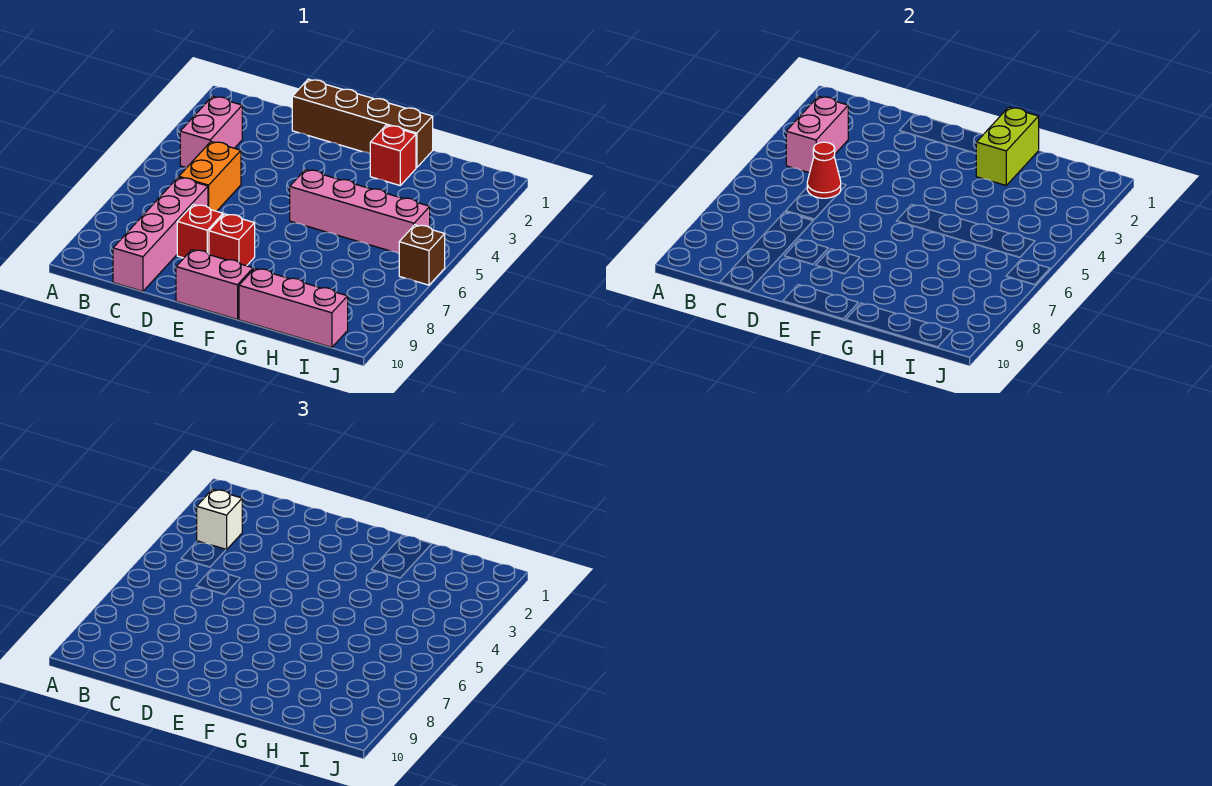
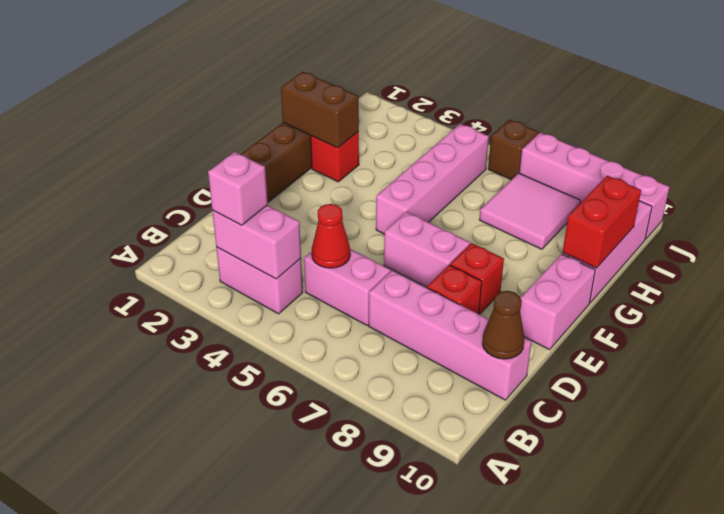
white brick B3 level 3 -> pink brick B3 level 3
orange brick C5:C6 level 1 -> pink brick C5:C6 level 1
none -> brown cone C10 level 2
none -> pink brick E6:E7 level 1
lime brick G1:G2 level 2 -> brown brick G1:G2 level 2
none -> red brick G10:H10 level 2
none -> pink tile H7:I8 level 1
none -> pink brick J7:J10 level 1

